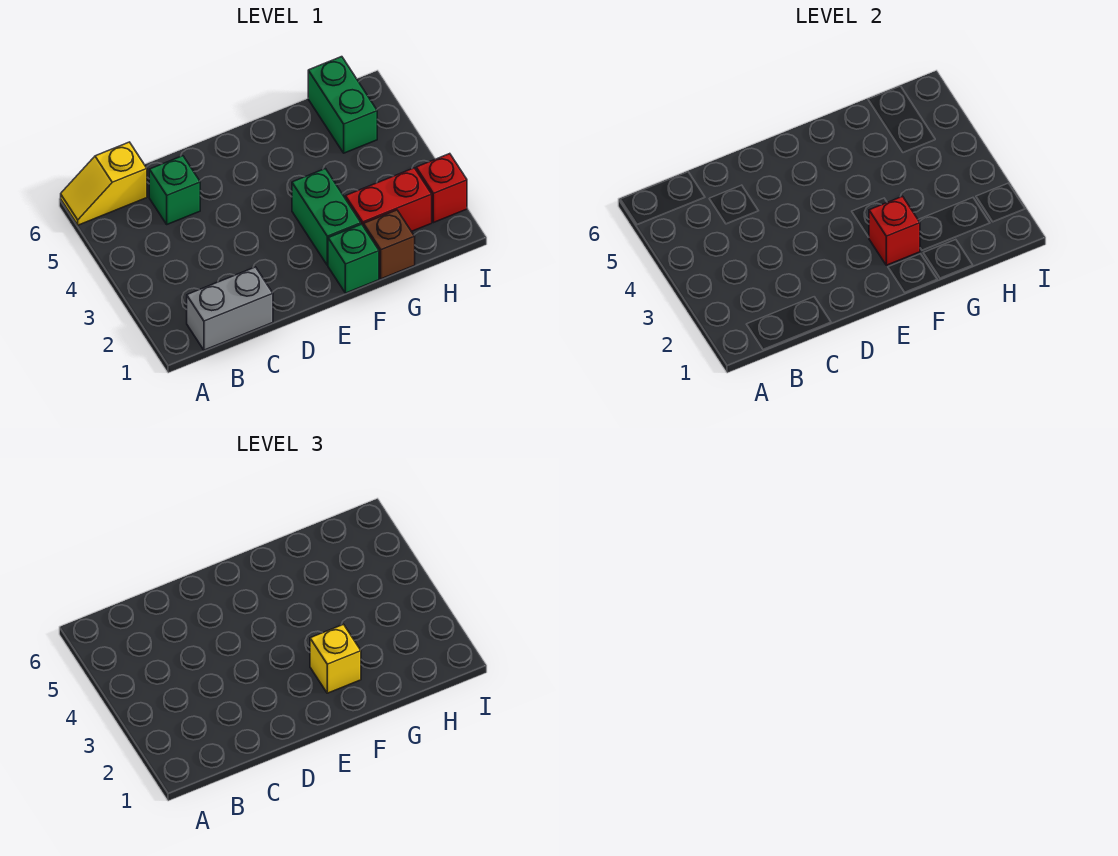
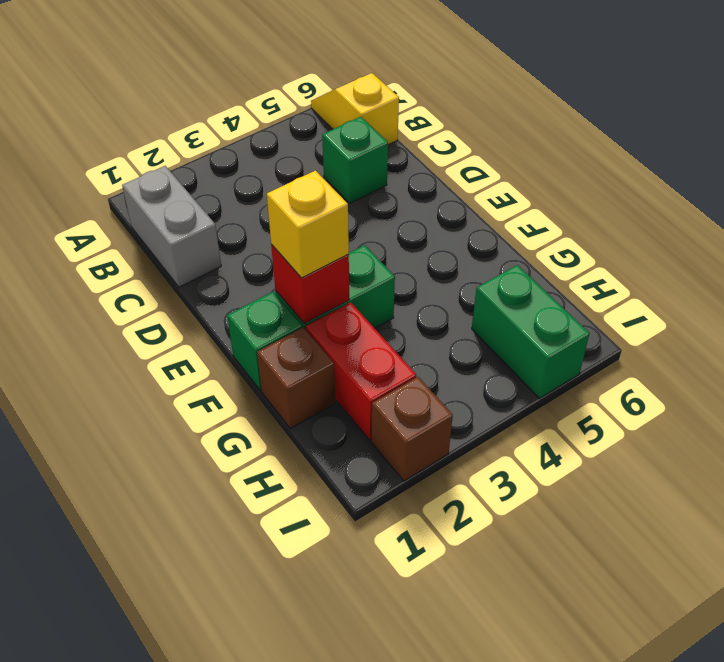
green brick H5:H6 level 1 -> green brick H5:I5 level 1
red brick I2 level 1 -> brown brick I2 level 1

